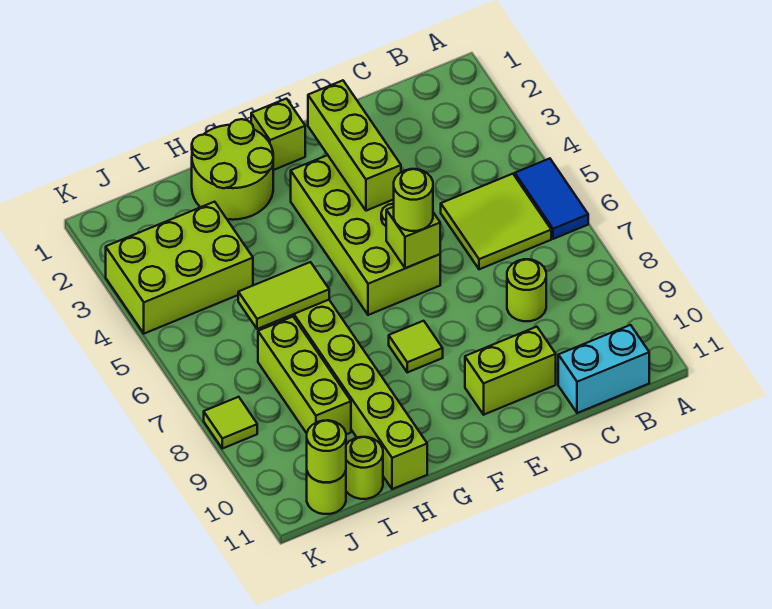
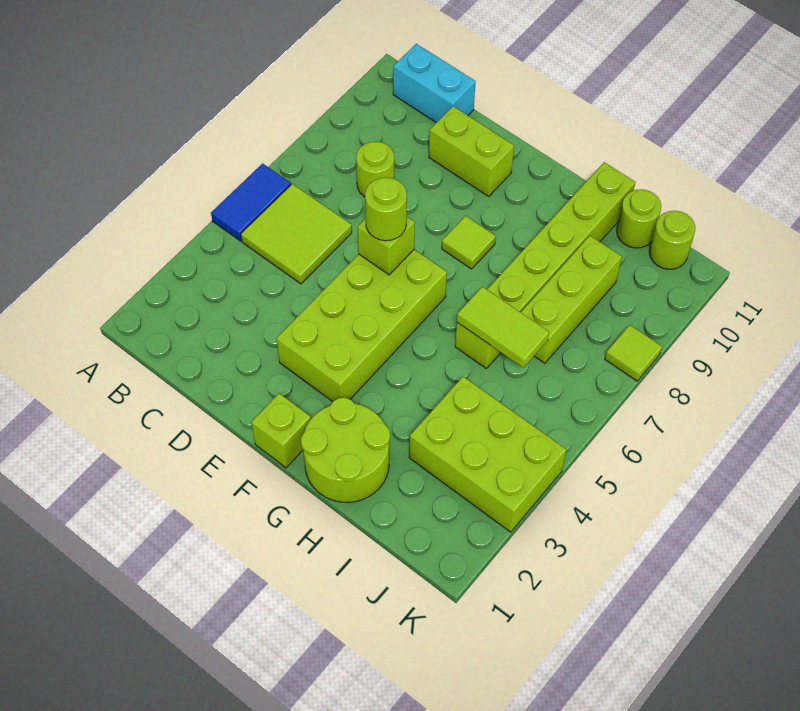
lime brick E2:E4 level 2 -> none
lime round brick J11 level 2 -> none

